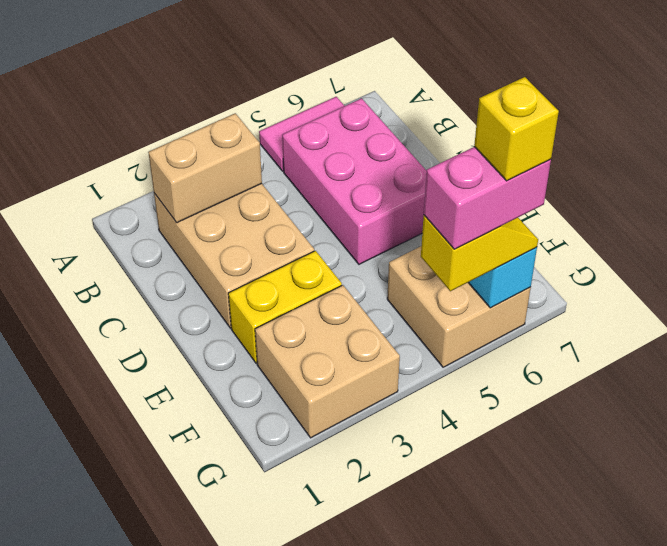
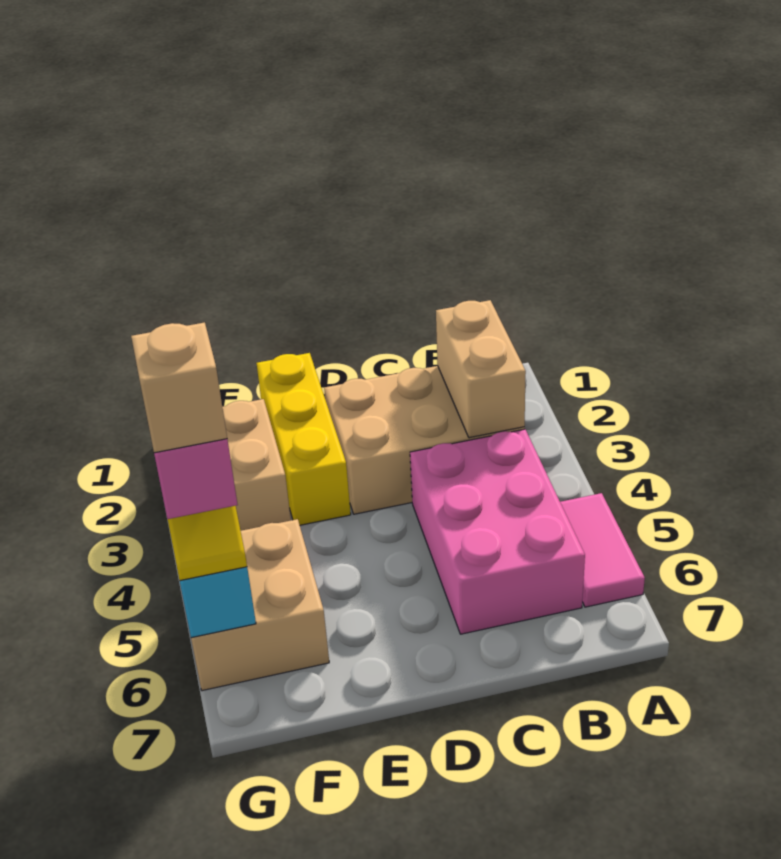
pink brick B5:D6 level 1 -> pink brick B4:C6 level 1
yellow brick E2:E3 level 1 -> yellow brick E1:E3 level 1
yellow brick G6 level 5 -> tan brick G6 level 5

